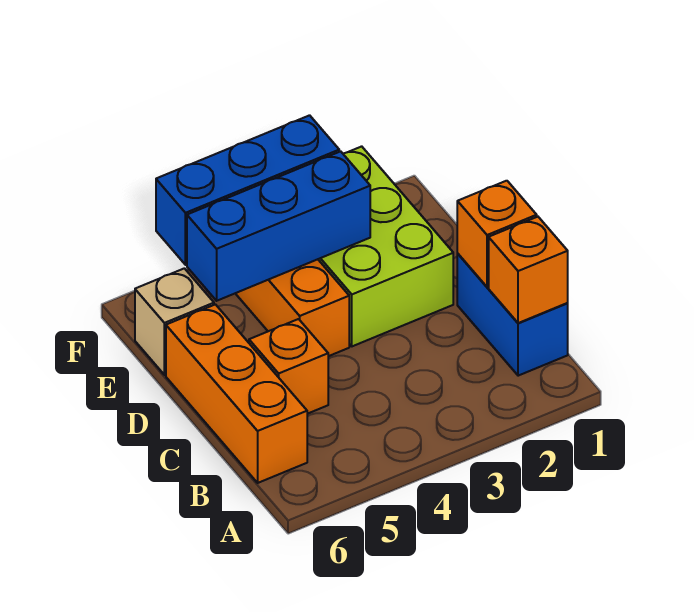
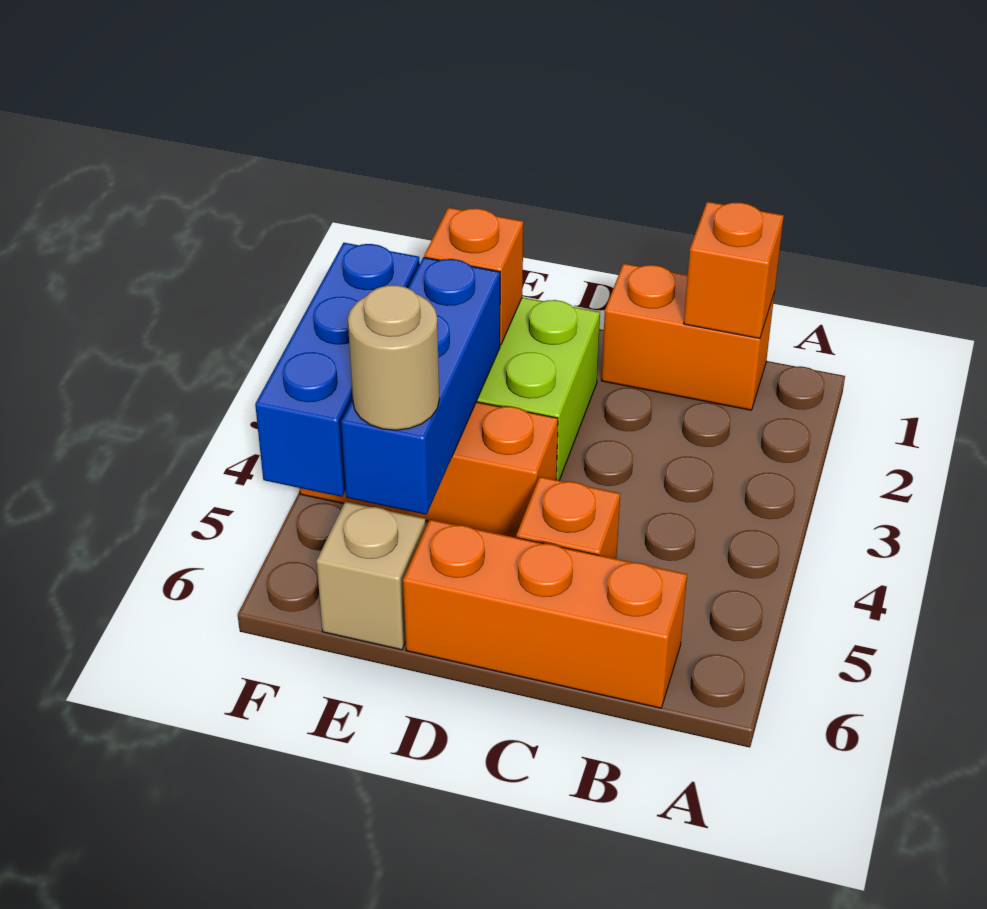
blue brick B1:C1 level 1 -> orange brick B1:C1 level 1
orange brick C1 level 2 -> orange brick E2 level 2
none -> tan round brick E5 level 3

